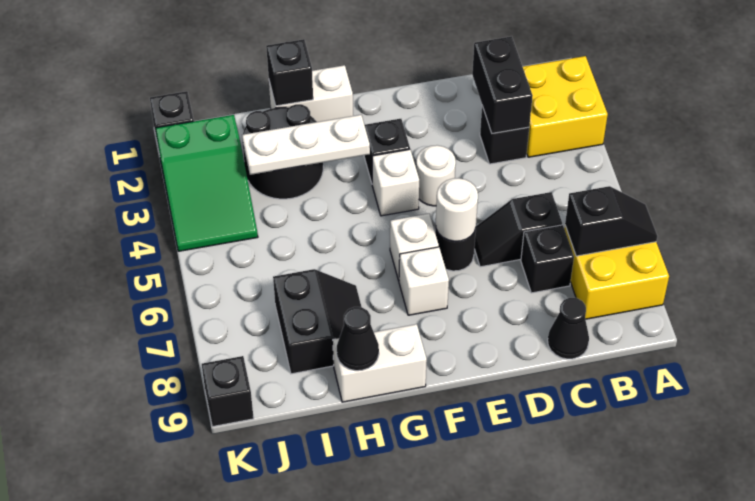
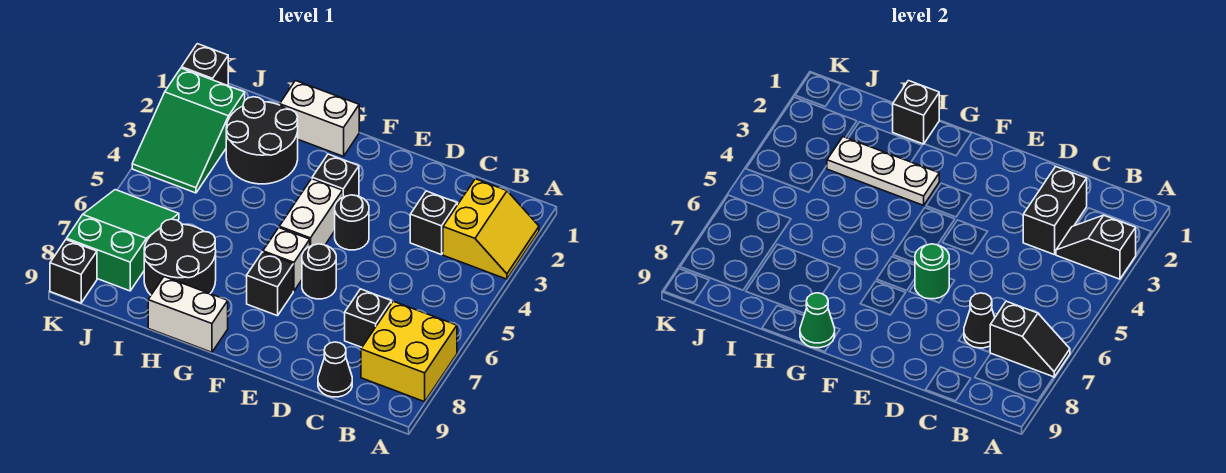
yellow brick A2:B3 level 1 -> yellow slope A2:B3 level 1 top B
black slope C6:D6 level 1 top C -> black slope A3:B3 level 2 top A
white round brick E4 level 1 -> black round brick E4 level 1
white round brick E6 level 2 -> green round brick E6 level 2
white brick F4 level 1 -> white brick F4:F5 level 1
white brick F7 level 1 -> black brick F7 level 1
none -> green cone G9 level 2
black slope H7:I8 level 1 top I -> black round brick H7:I8 level 1
black cone H9 level 2 -> black cone C7 level 2
none -> green slope J6:K8 level 1 top 8

